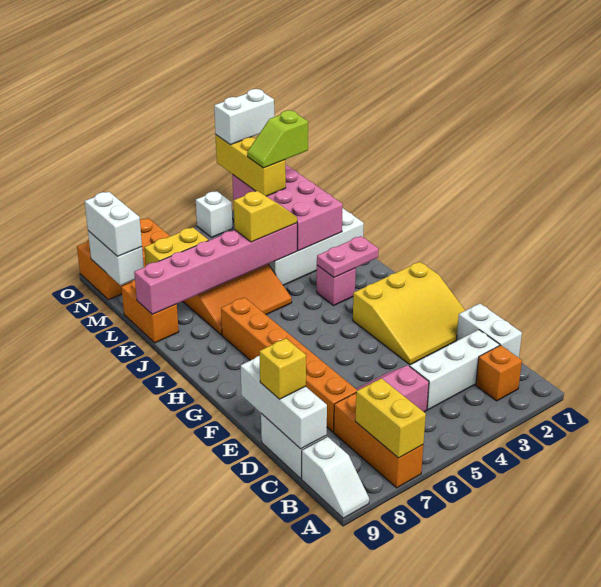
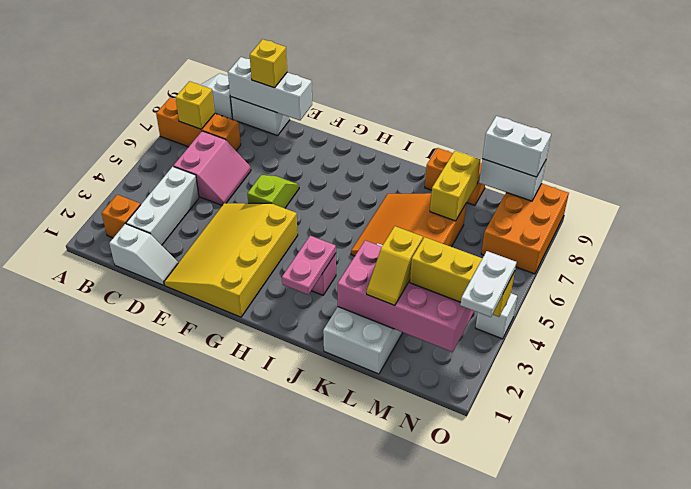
yellow brick A7:B7 level 2 -> yellow brick B7 level 2
white brick C1:D1 level 1 -> white slope C1:D1 level 1 top C
orange brick D7:I7 level 1 -> none
yellow slope E1:G3 level 1 top G -> yellow slope E1:G4 level 1 top G
pink brick K4:K9 level 2 -> none
yellow slope K4:K5 level 3 top 5 -> yellow slope L2:L3 level 3 top 3
lime slope M2:M3 level 4 top 2 -> lime slope F5:F6 level 1 top 5
white brick O2:O3 level 4 -> white plate O2:O3 level 4

